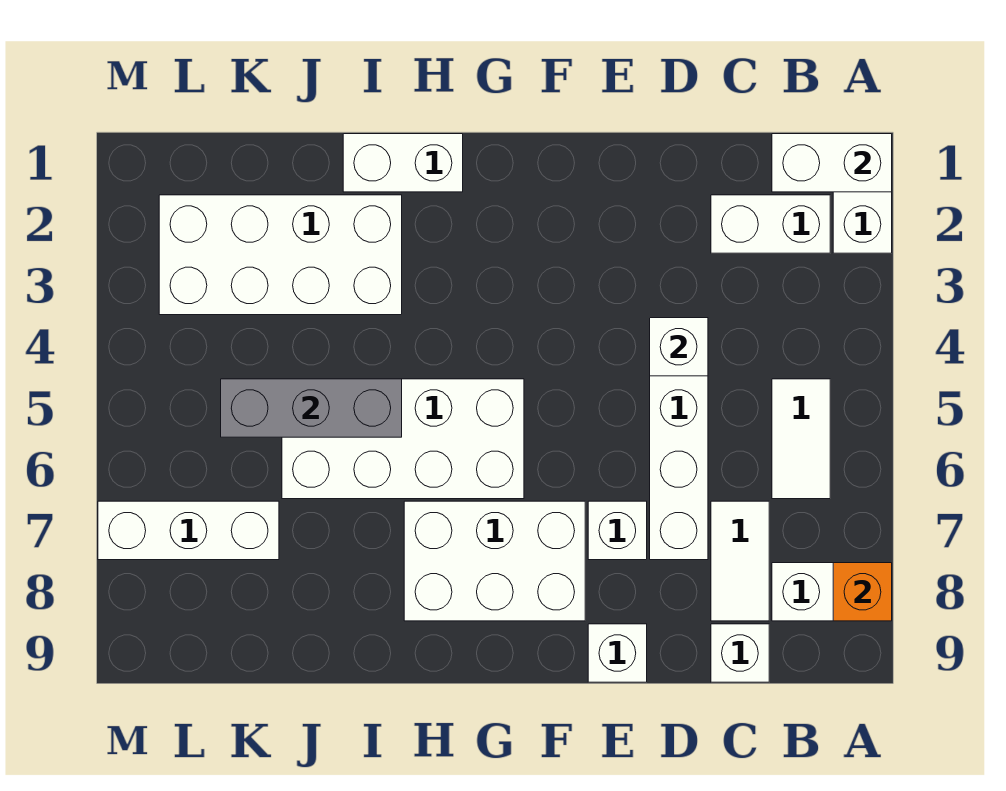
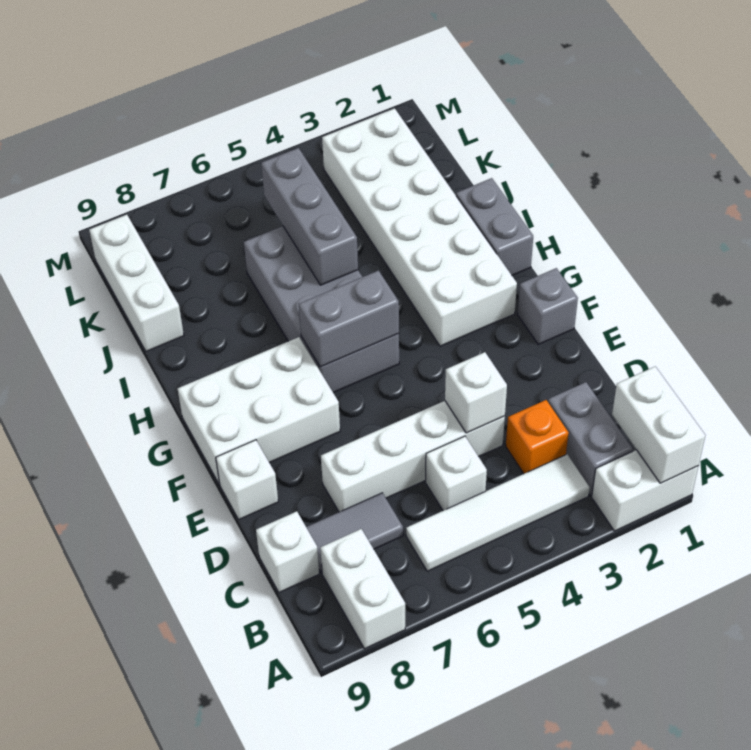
orange brick A8 level 2 -> orange brick C3 level 1
white brick B2:C2 level 1 -> grey brick B2:C2 level 1
white tile B5:B6 level 1 -> white tile B3:B6 level 1
white tile C7:C8 level 1 -> grey tile C7:C8 level 1
white brick E7 level 1 -> white brick C5 level 1
none -> grey brick F1 level 1
white brick F7:H8 level 1 -> white brick F7:G9 level 1
white brick G5:J6 level 1 -> grey brick G5:J6 level 1
none -> grey brick G5:G6 level 2
white brick H1:I1 level 1 -> grey brick H1:I1 level 1
white brick I2:L3 level 1 -> white brick G2:L3 level 1
white brick K7:M7 level 1 -> white brick J9:L9 level 1

